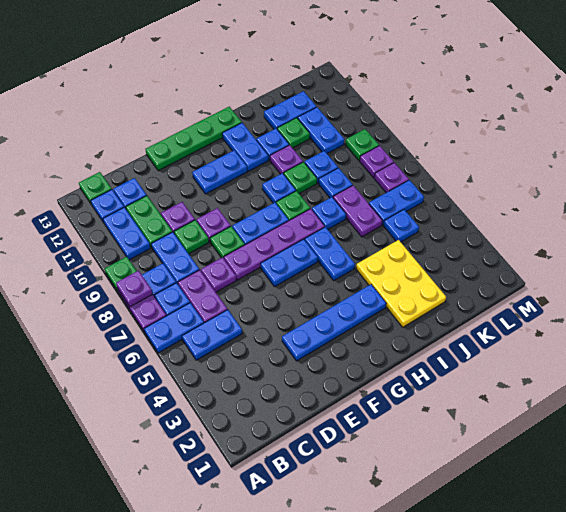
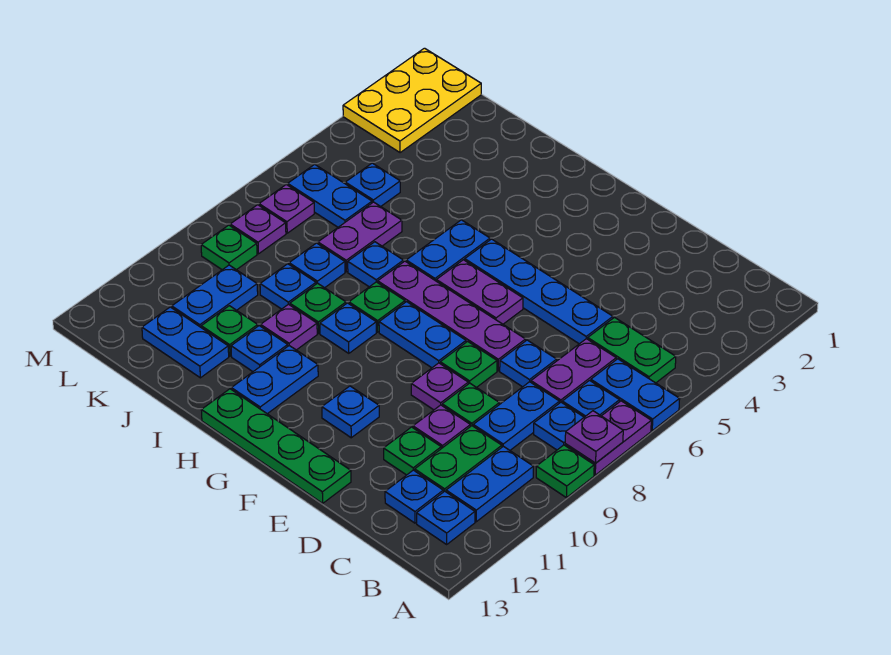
blue plate B5:C5 level 1 -> green plate B5:C5 level 1
green plate B13 level 1 -> green plate D11 level 1
purple plate D7 level 1 -> blue plate D7 level 1
blue plate E3:H3 level 1 -> blue plate D5:G5 level 1
blue plate F6:G6 level 1 -> purple plate F6:G6 level 1
blue plate F11:G11 level 1 -> blue plate F11 level 1
yellow plate I2:J4 level 1 -> yellow plate L1:M3 level 1

